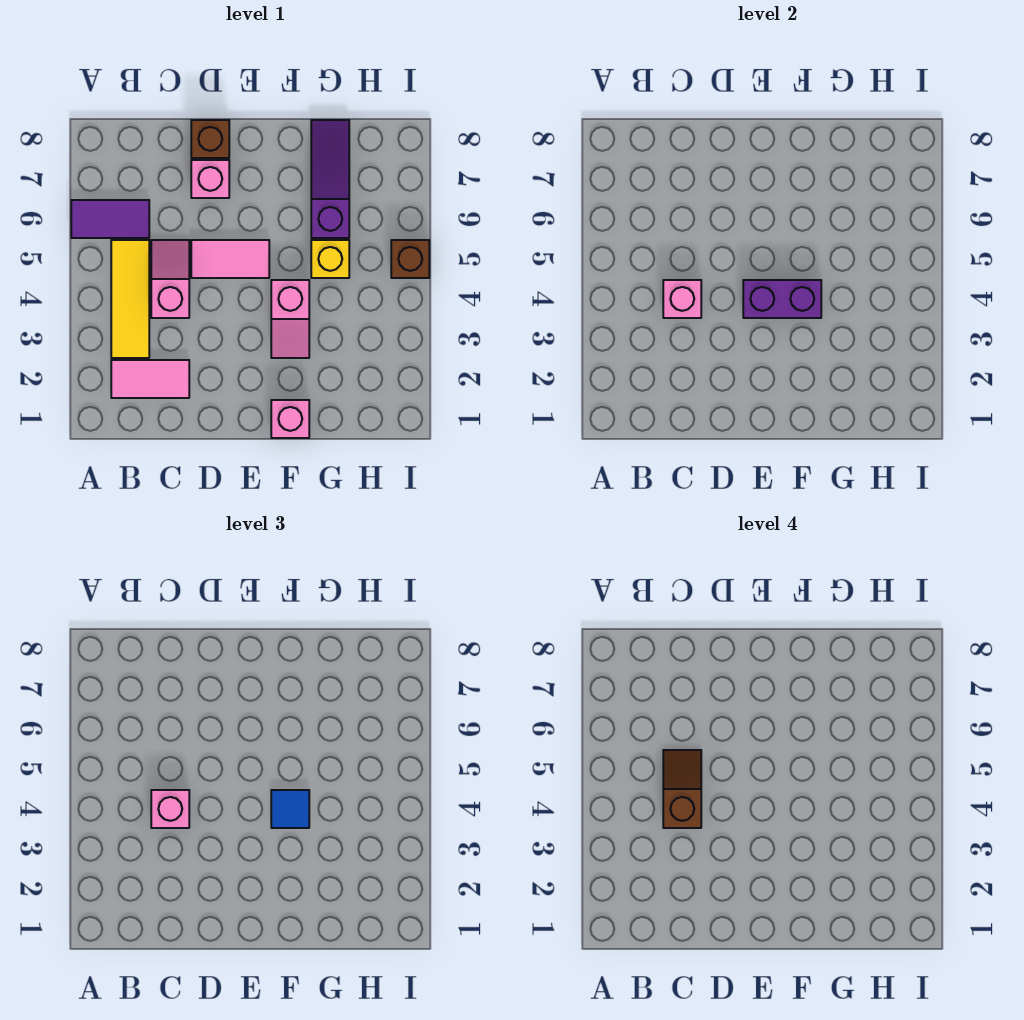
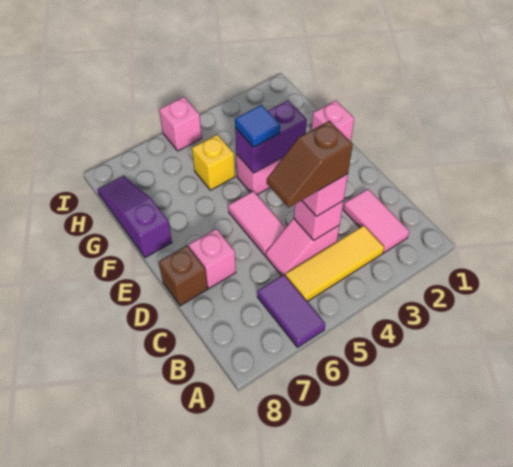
purple brick E4:F4 level 2 -> purple brick F3:F4 level 2
purple slope G6:G8 level 1 top 6 -> purple slope F8:H8 level 1 top F
brown brick I5 level 1 -> pink brick I5 level 1

